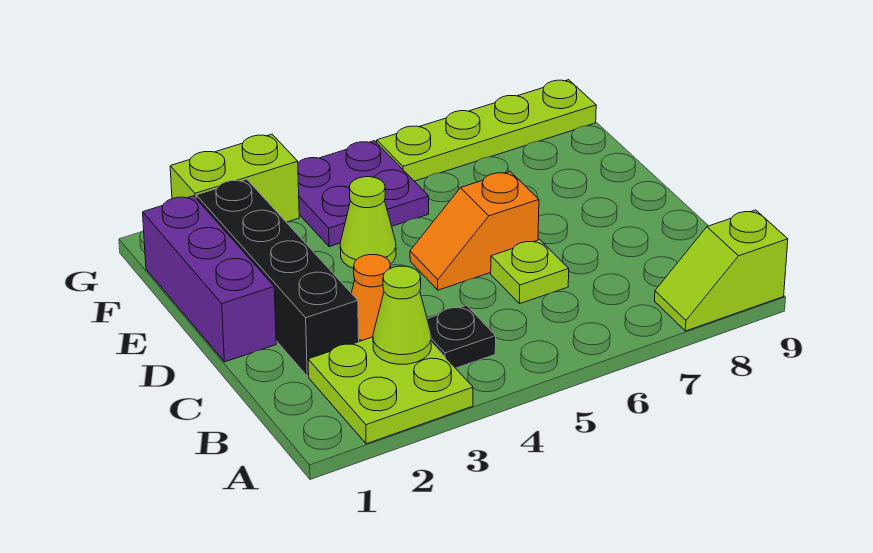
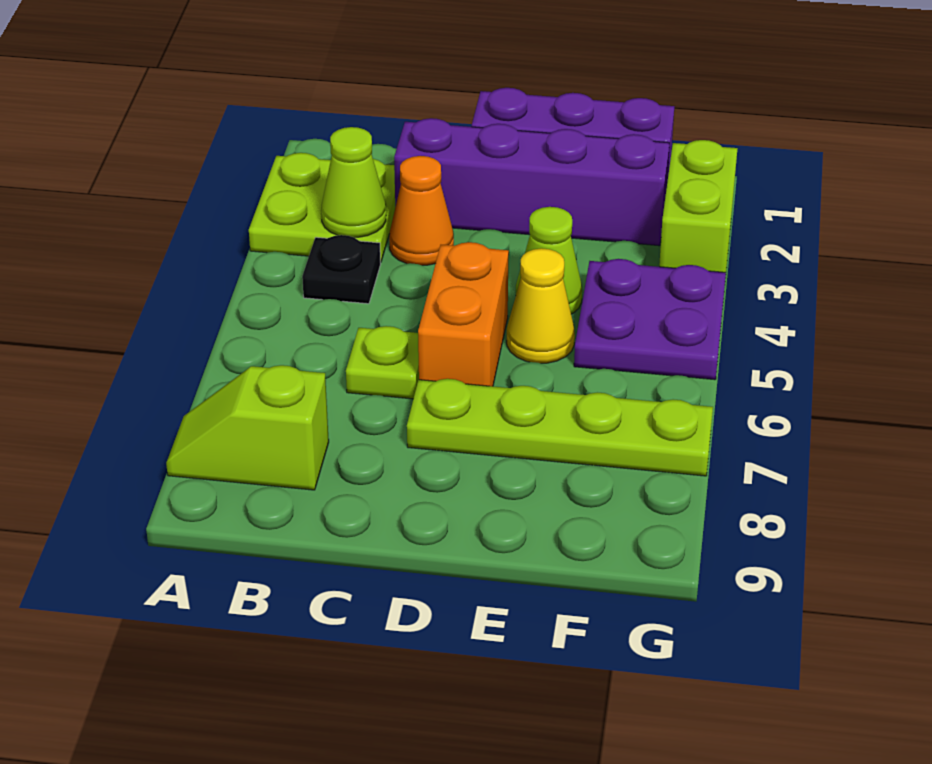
lime slope A8:A9 level 1 top 9 -> lime slope A8:B8 level 1 top B
black brick C2:F2 level 1 -> purple brick C2:F2 level 1
orange slope D5:D6 level 1 top 6 -> orange brick D5:D6 level 1
none -> yellow cone E5 level 1
lime plate G6:G9 level 1 -> lime plate D7:G7 level 1

